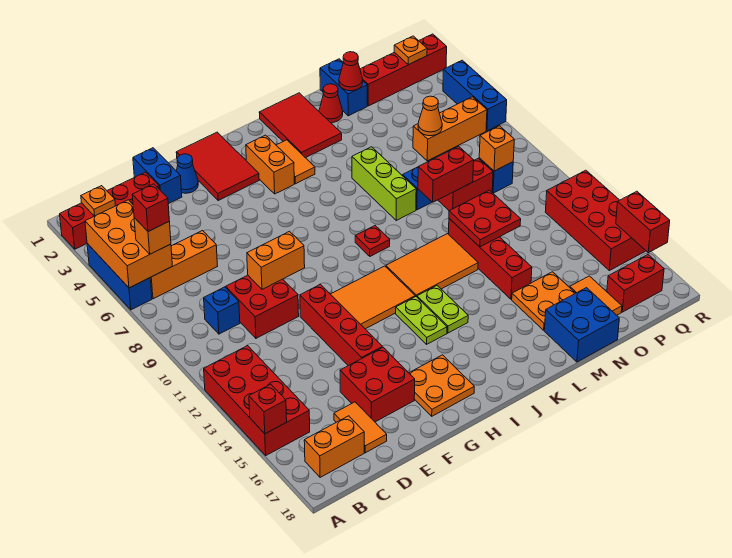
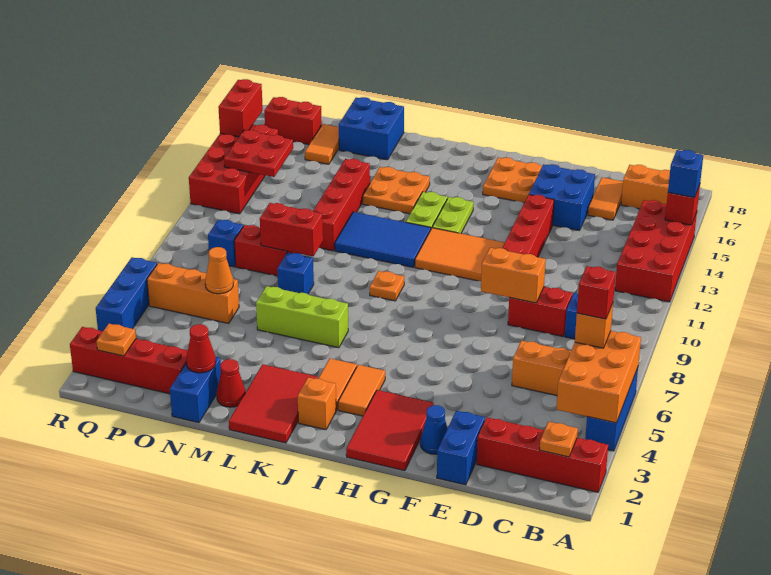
none -> blue brick A15 level 3
red brick D9:E10 level 1 -> red brick D9:E9 level 1
red brick E15:F16 level 1 -> blue brick E15:F16 level 1
orange brick I3:I4 level 1 -> orange tile I3:I4 level 1
red plate J9 level 1 -> orange plate J9 level 1
orange tile J11:L12 level 1 -> blue tile J11:L12 level 1
lime brick L6:L8 level 1 -> lime brick K6:M6 level 1
red plate M11:N12 level 2 -> red plate P13:Q14 level 2
orange plate M15:N16 level 1 -> orange plate K14:L15 level 1
orange brick P9 level 2 -> orange brick J2 level 1

